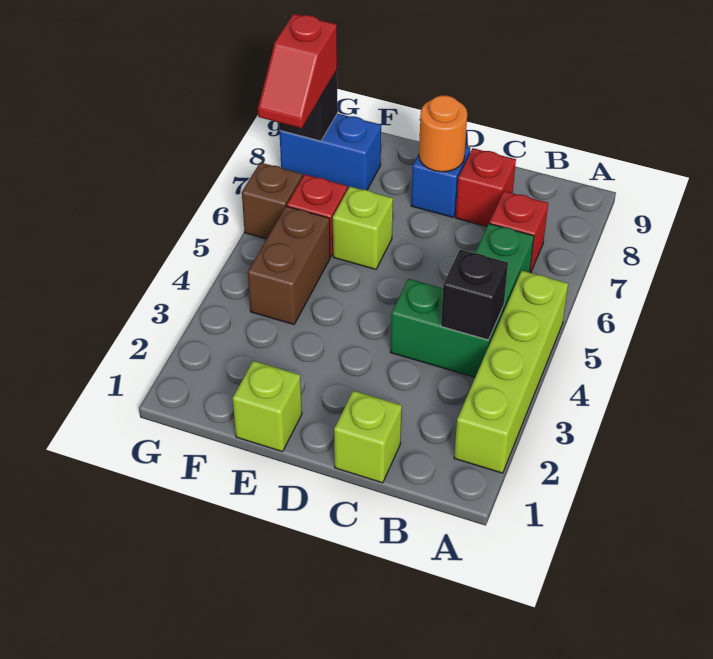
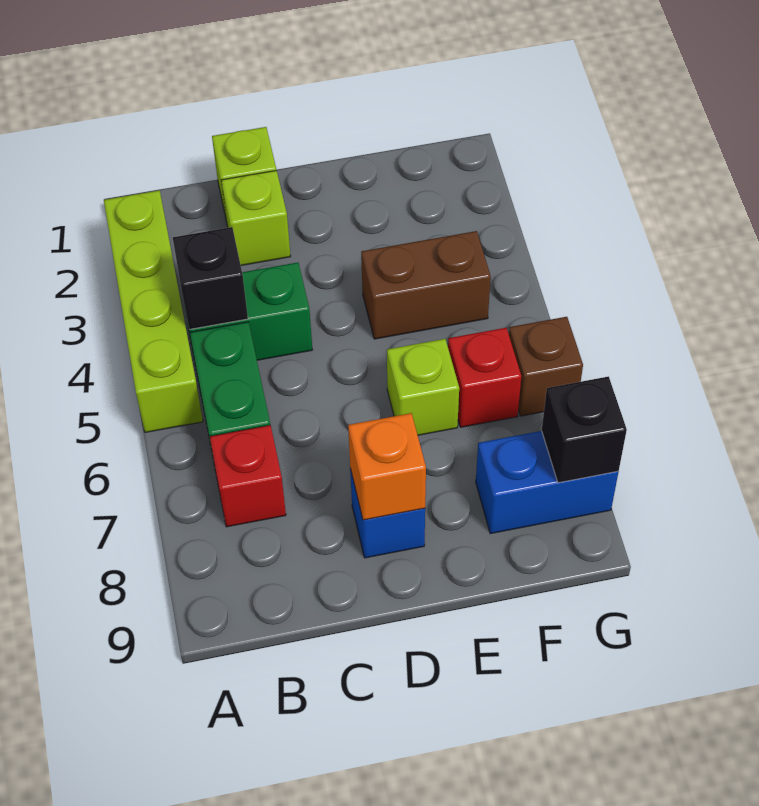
red brick C8 level 1 -> none
orange round brick D8 level 2 -> orange brick D8 level 2
lime brick E1 level 1 -> lime brick C2 level 1
brown brick F4:F5 level 1 -> brown brick E4:F4 level 1
red slope G7:G8 level 3 top 8 -> none

